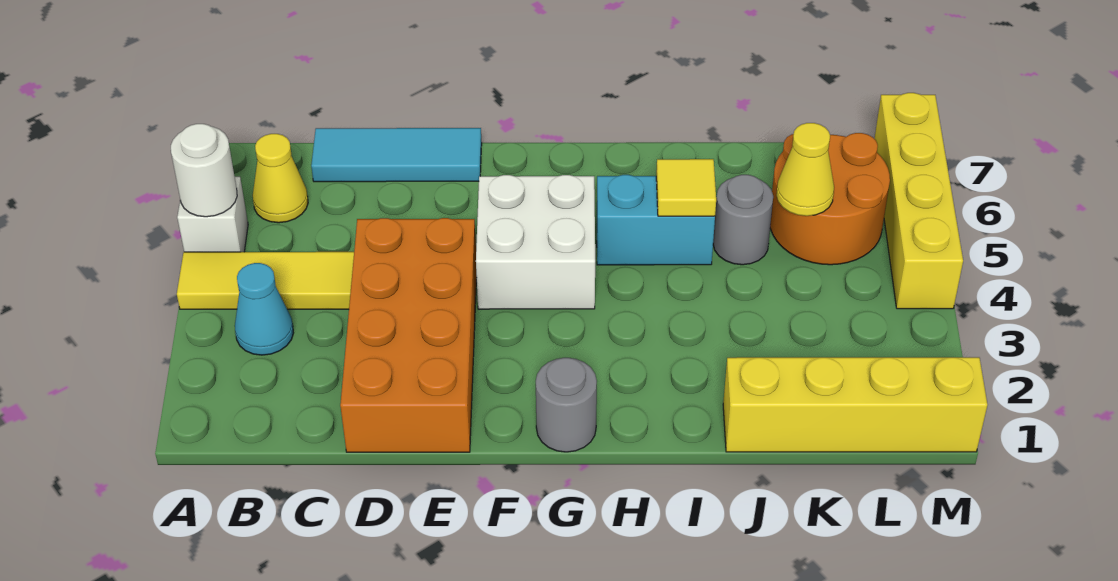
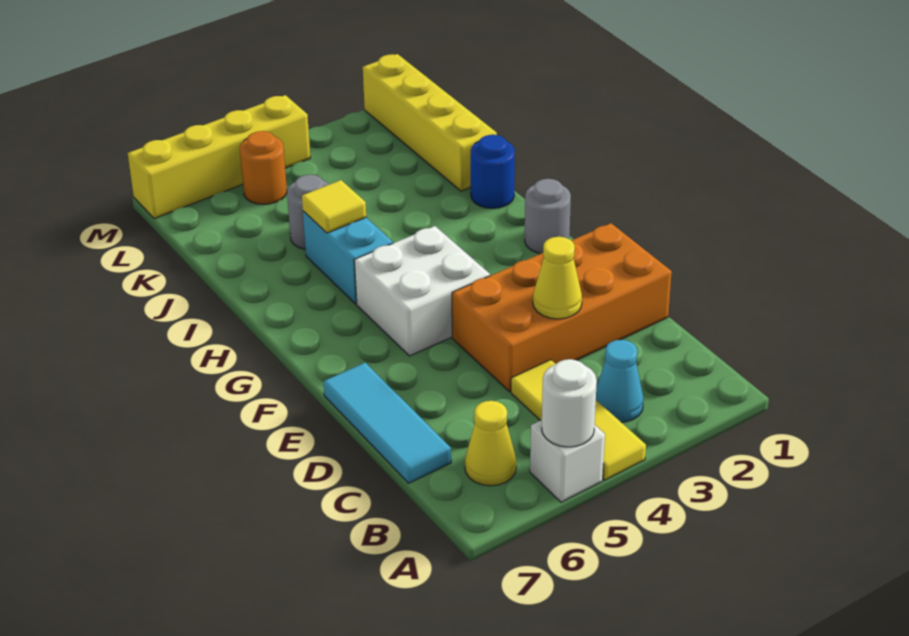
none -> blue round brick I1 level 1
orange round brick K5:L6 level 1 -> orange round brick L5 level 1
yellow cone K5 level 2 -> yellow cone D3 level 2

